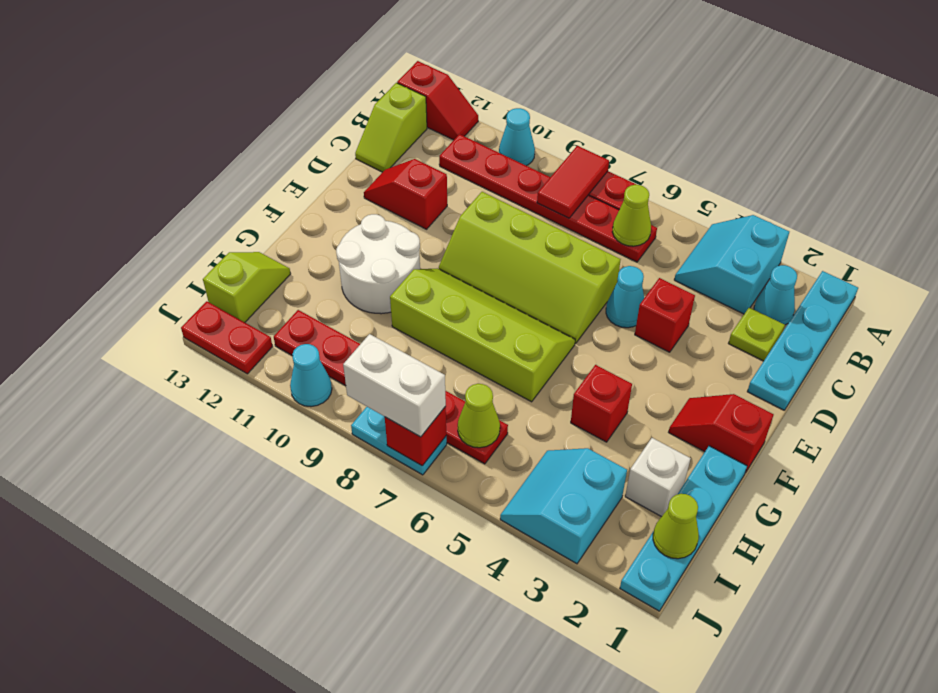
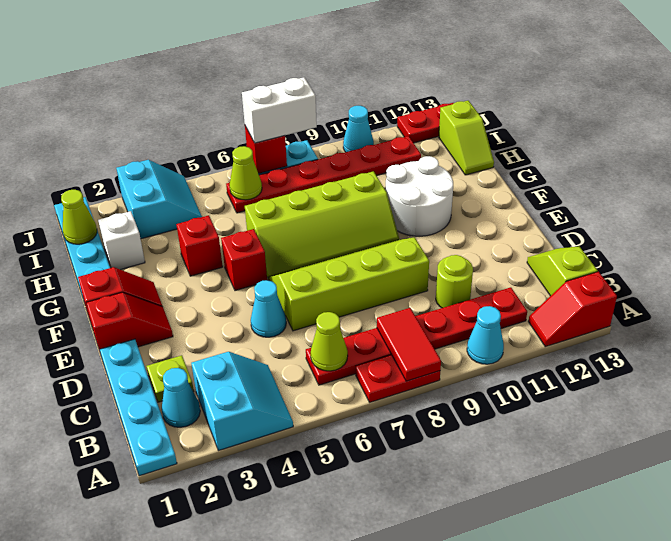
none -> lime round brick C10 level 1
red brick D4 level 1 -> red brick F5 level 1
red slope D11:D12 level 1 top 11 -> red slope E1:E2 level 1 top 1

